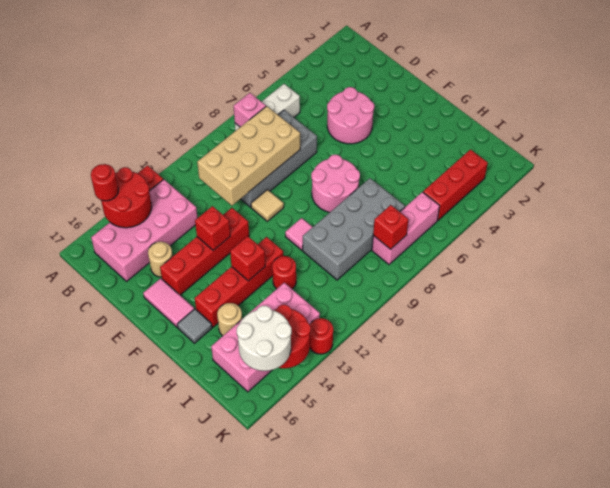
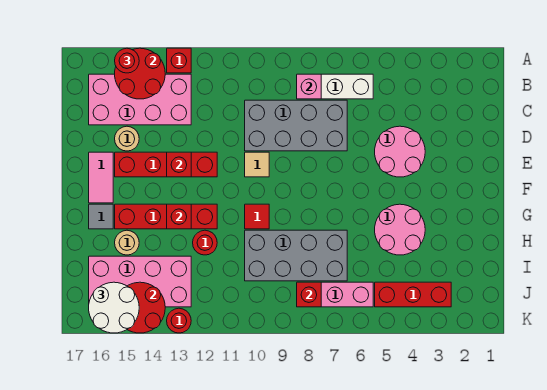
tan brick C8:D11 level 2 -> none
pink round brick F7:G8 level 1 -> pink round brick G4:H5 level 1
pink tile G10 level 1 -> red tile G10 level 1

